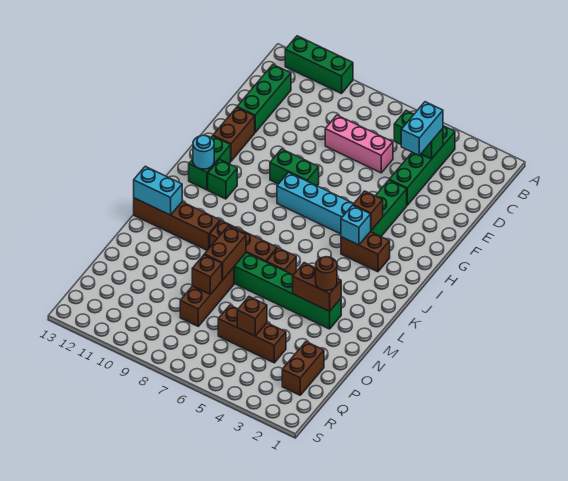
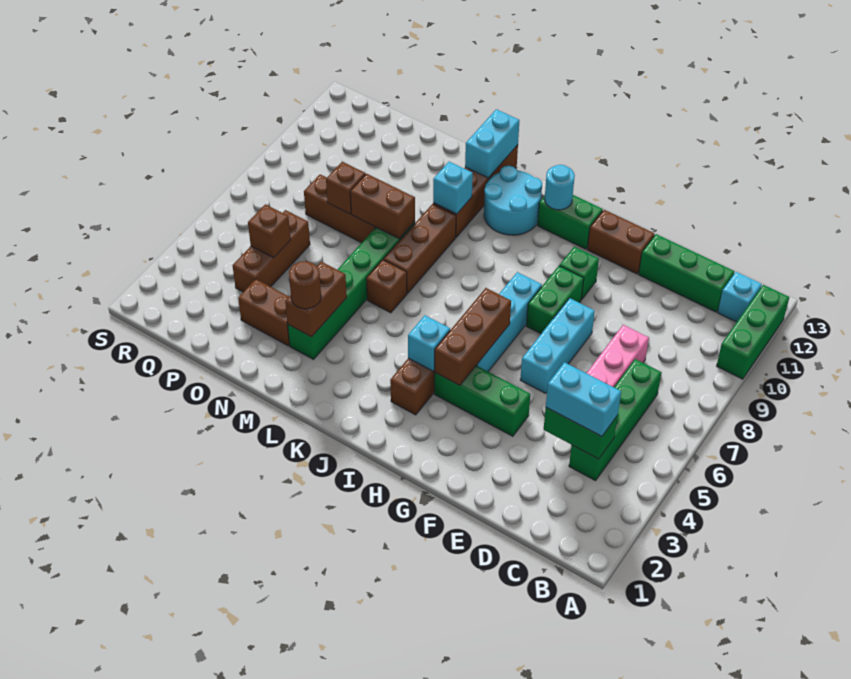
green brick B4:E4 level 1 -> green brick C4:C7 level 1
none -> cyan brick B12 level 1
green brick C4:C5 level 2 -> green brick C4:D4 level 2
none -> cyan brick F6:F8 level 1
brown brick H4 level 2 -> brown brick H4:H6 level 2
green brick I11 level 1 -> green brick G10 level 1
none -> cyan round brick J11:K12 level 1
none -> cyan brick L10 level 2
brown brick P2:Q2 level 1 -> brown brick N3:O3 level 1

